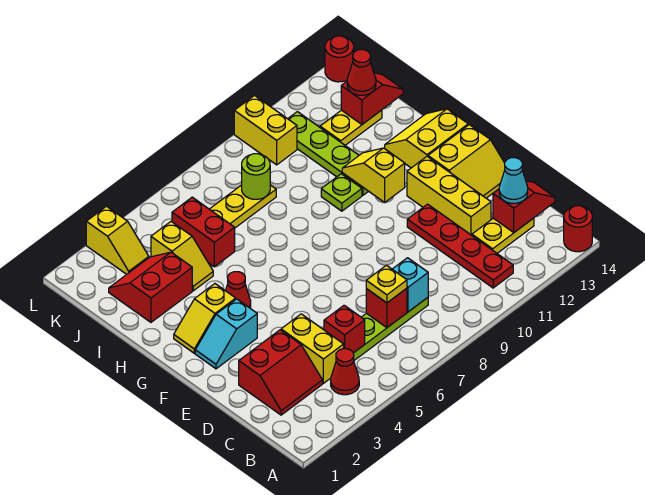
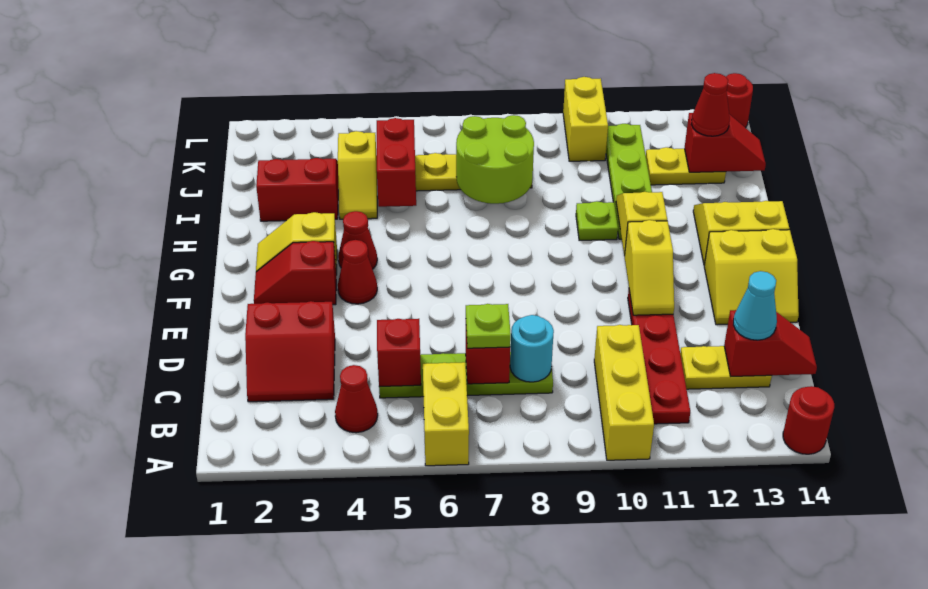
yellow brick C4:D4 level 1 -> yellow brick A6:B6 level 1
yellow plate C7 level 3 -> lime plate C7 level 3
cyan brick C8 level 2 -> cyan round brick C8 level 2
yellow brick D12:F12 level 1 -> yellow brick A10:C10 level 1
cyan slope F2:F3 level 1 top 3 -> red slope F2:F3 level 1 top 3
none -> red cone F4 level 1
lime round brick J8 level 2 -> lime round brick I7:J8 level 2
yellow slope K3:L3 level 1 top L -> yellow slope E11:F11 level 2 top F

